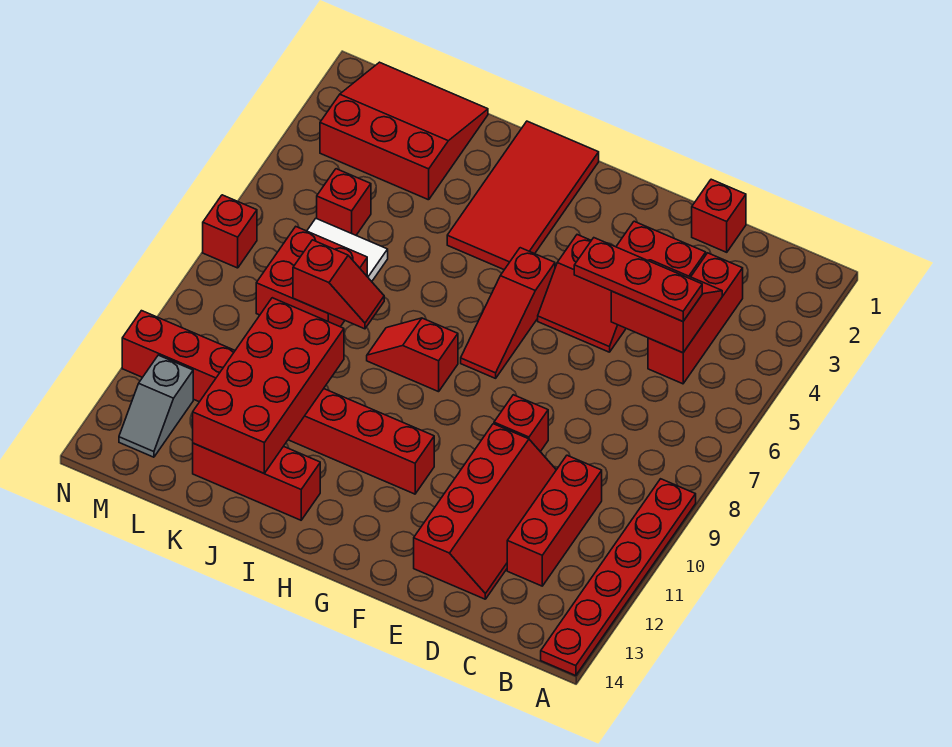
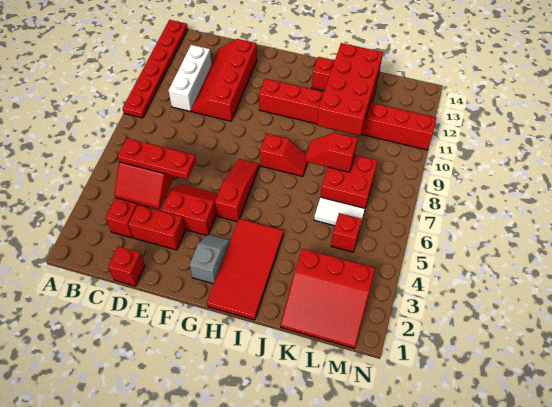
red brick C10:C12 level 1 -> white brick C10:C12 level 1
red brick E9 level 1 -> none
grey slope M12:M13 level 1 top 12 -> grey slope G2:G3 level 1 top 2
red brick N7 level 1 -> none

